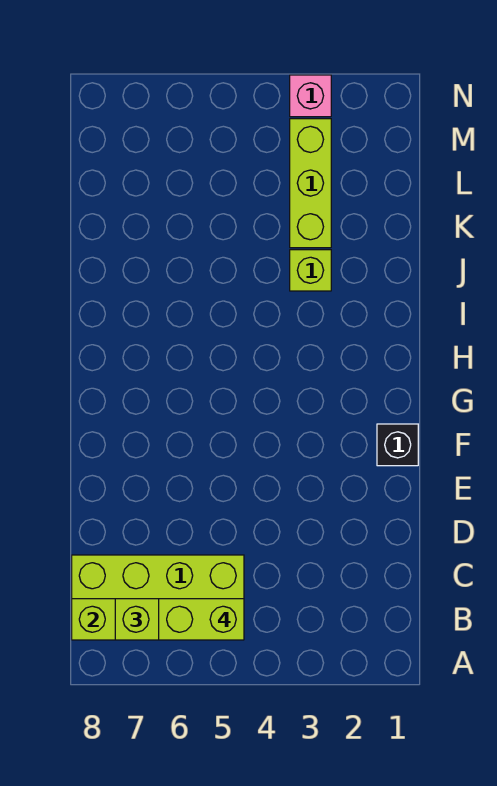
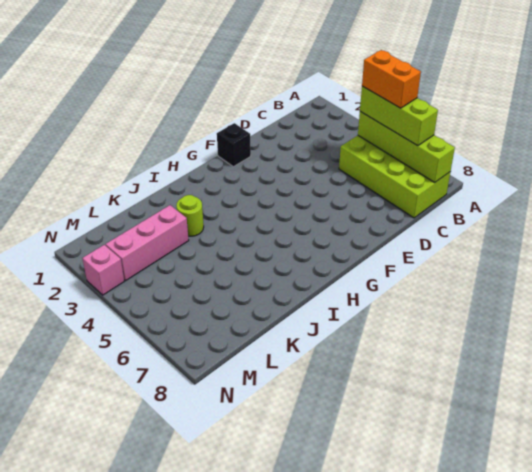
lime brick B5:B6 level 4 -> orange brick B5:B6 level 4
lime brick J3 level 1 -> lime round brick J3 level 1
lime brick K3:M3 level 1 -> pink brick K3:M3 level 1

